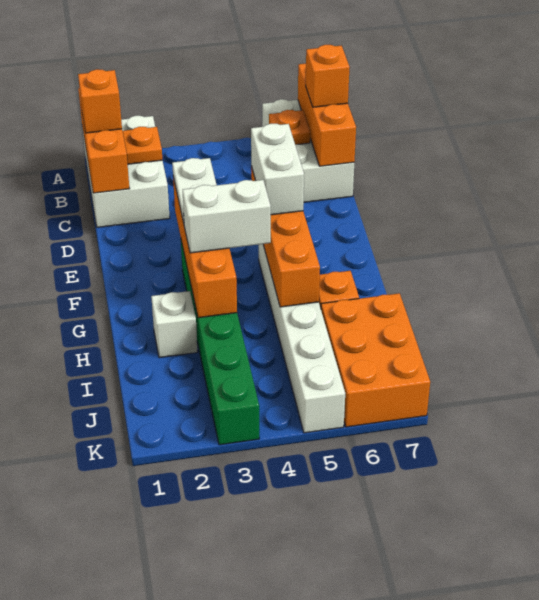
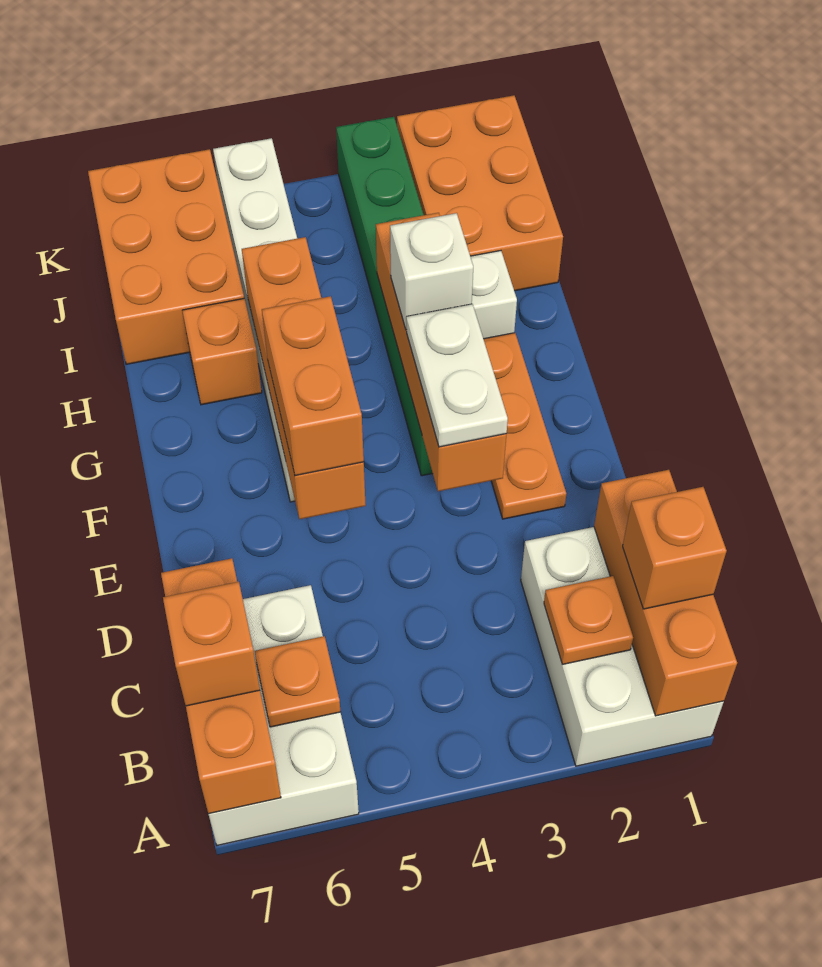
none -> orange plate E2:G2 level 1
white brick E5:F5 level 3 -> orange brick E5:F5 level 3
white brick G3:G4 level 3 -> white brick G3 level 3
none -> orange brick I1:K2 level 1

